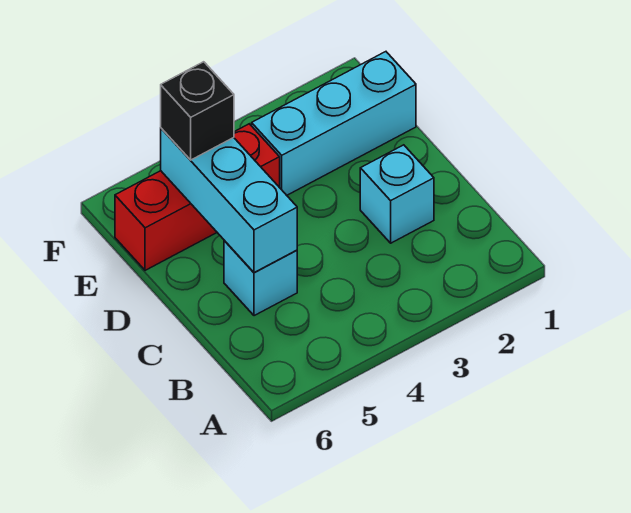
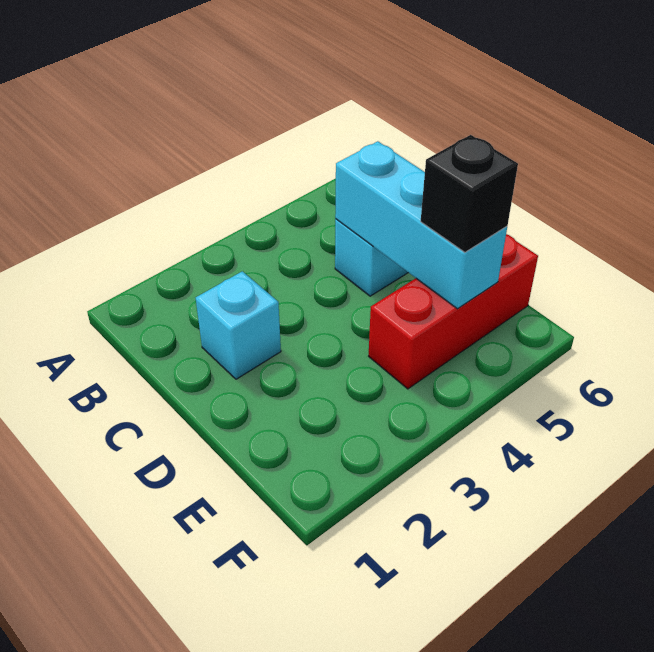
cyan brick E1:E3 level 1 -> none

